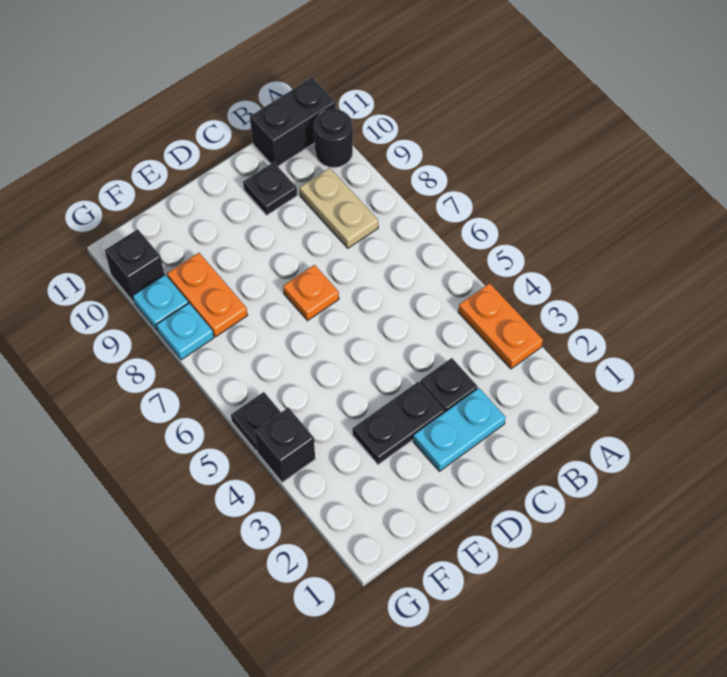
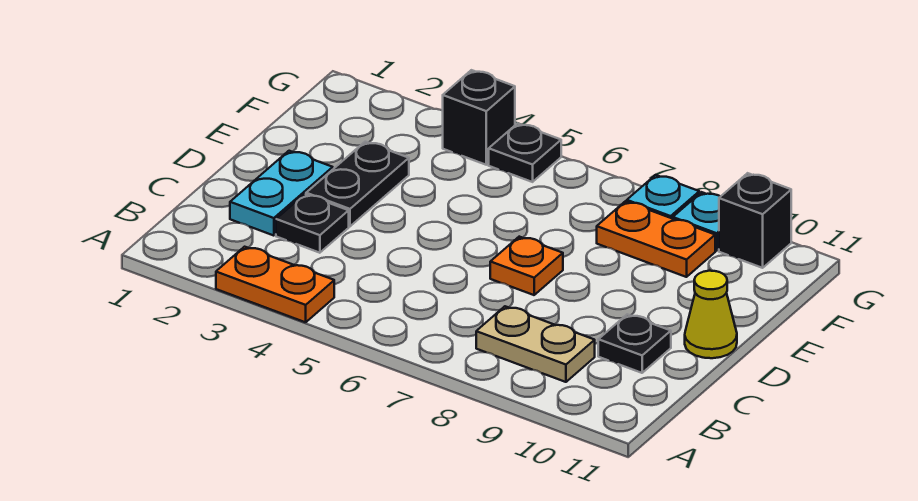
black round brick A10 level 1 -> none
black brick A11:B11 level 1 -> none
none -> yellow cone D11 level 1

